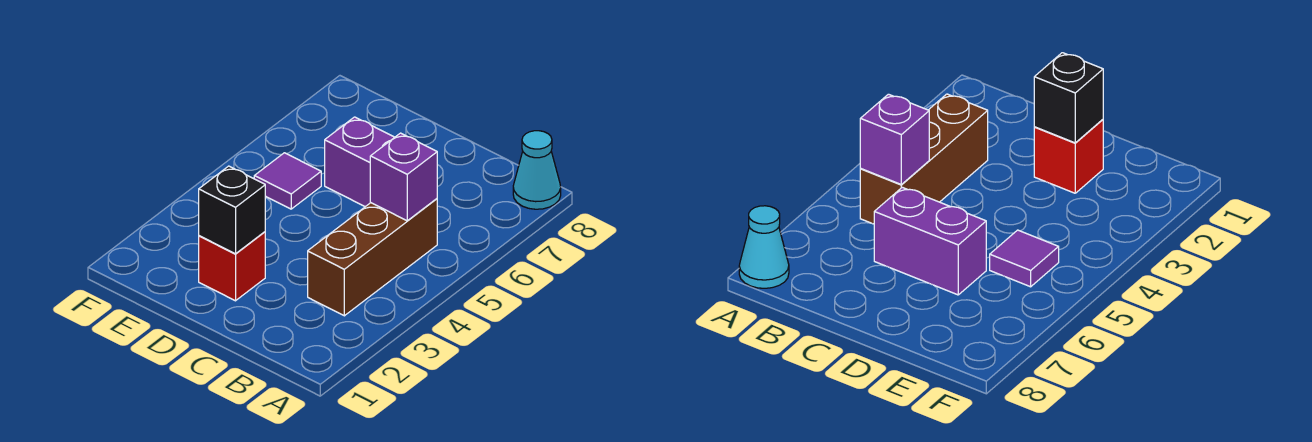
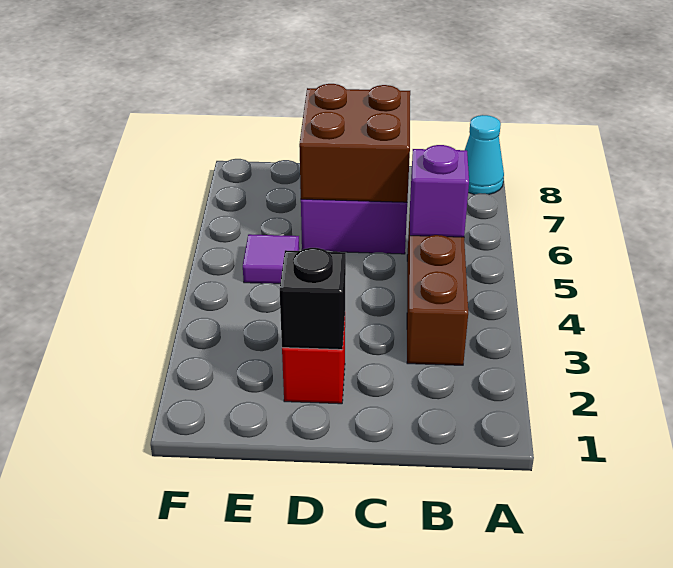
none -> brown brick C6:D7 level 2

